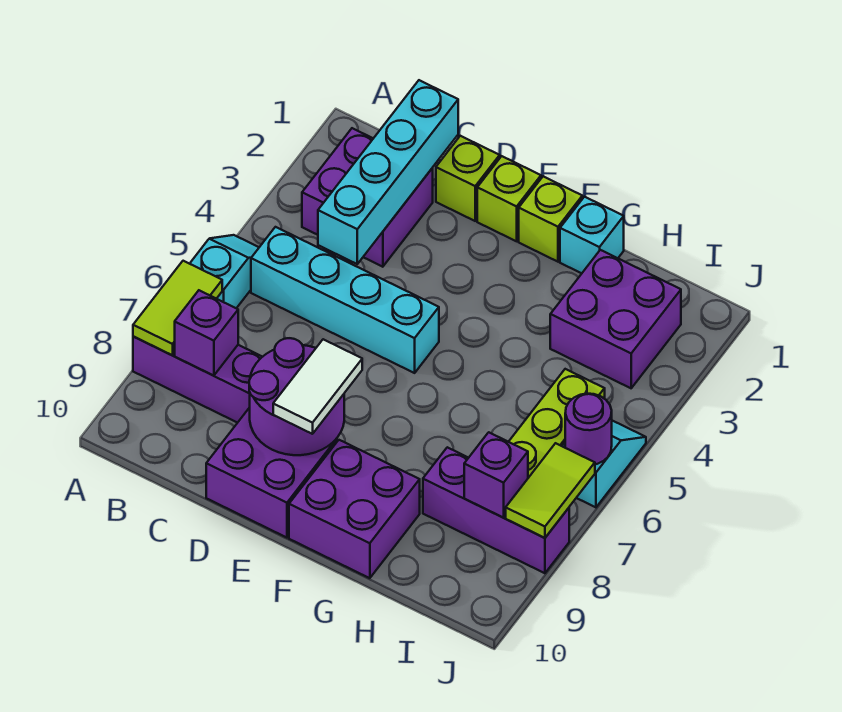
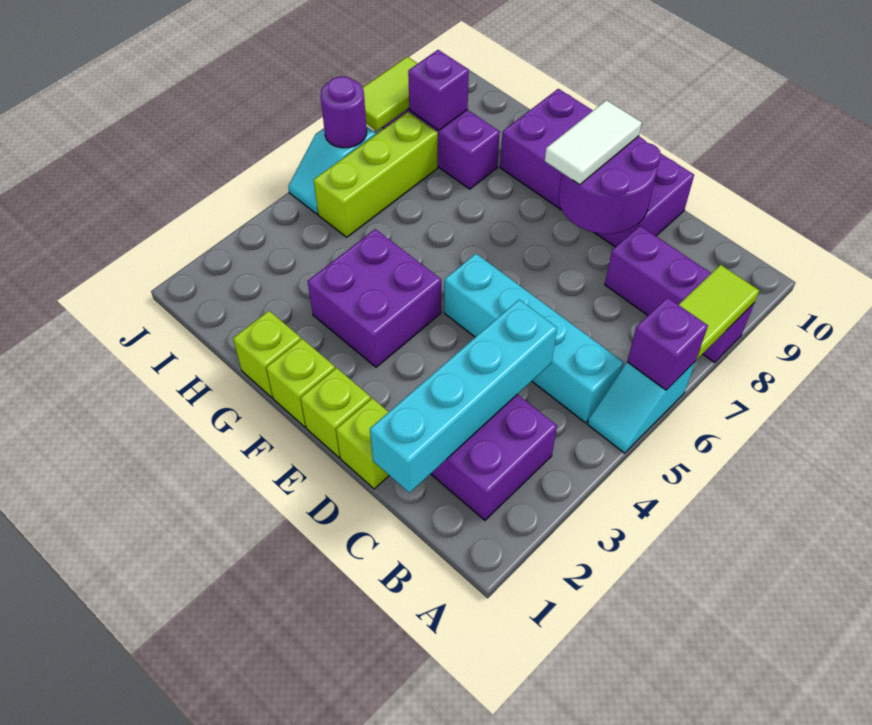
purple brick B8 level 2 -> purple brick A6 level 2
cyan brick G1 level 1 -> lime brick G1 level 1
purple brick H2:I3 level 1 -> purple brick F3:G4 level 1

